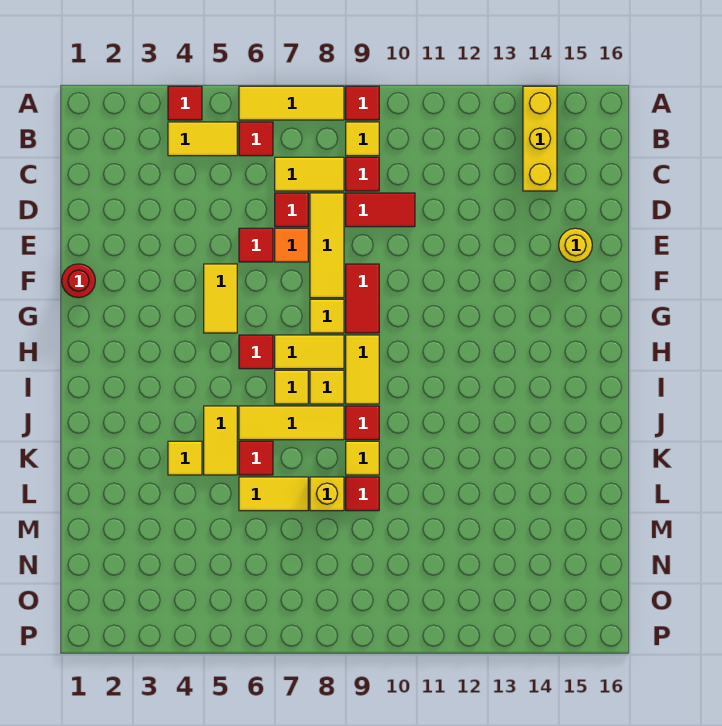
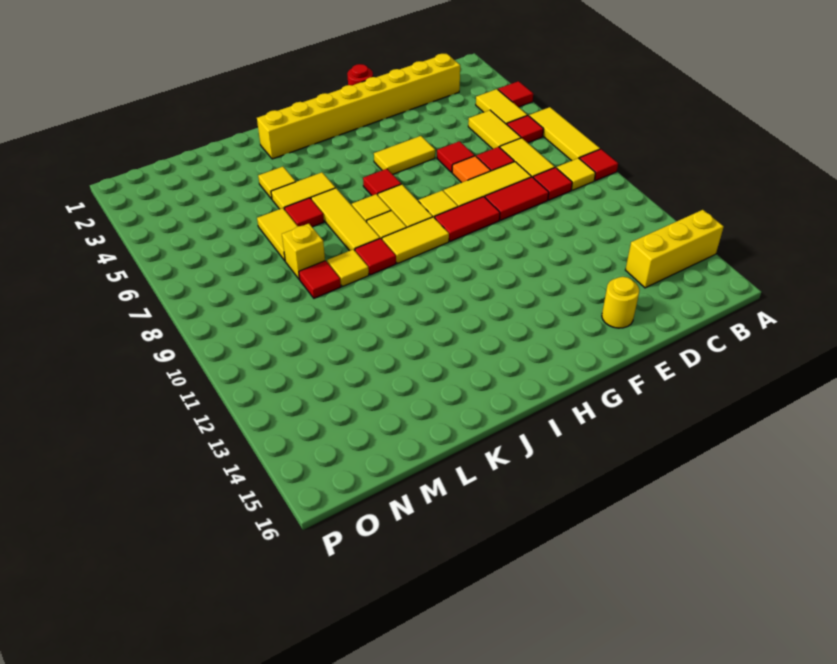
none -> yellow brick C2:J2 level 1
none -> yellow tile C5:C6 level 1
red tile D9:D10 level 1 -> red tile D9:E9 level 1

